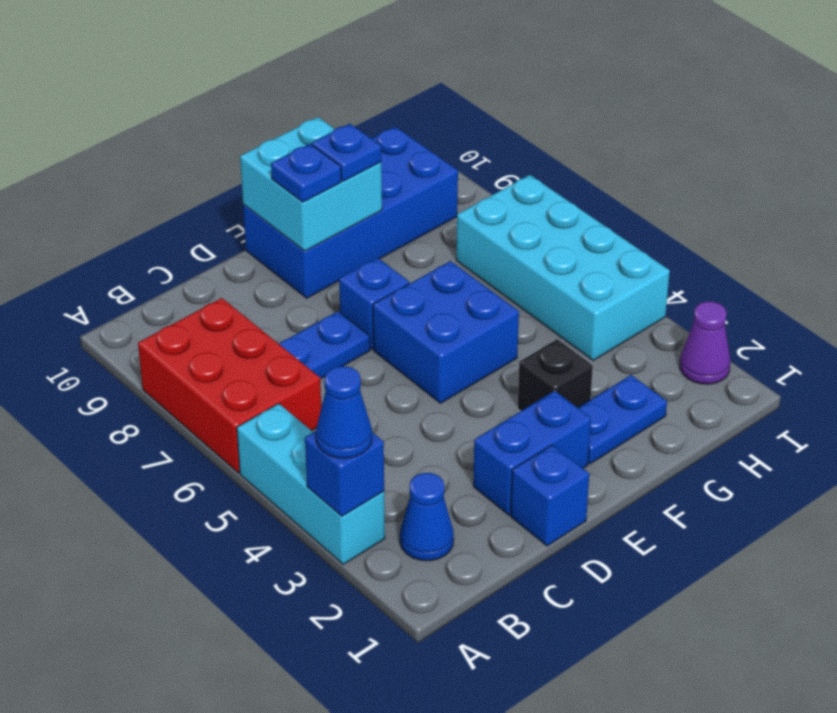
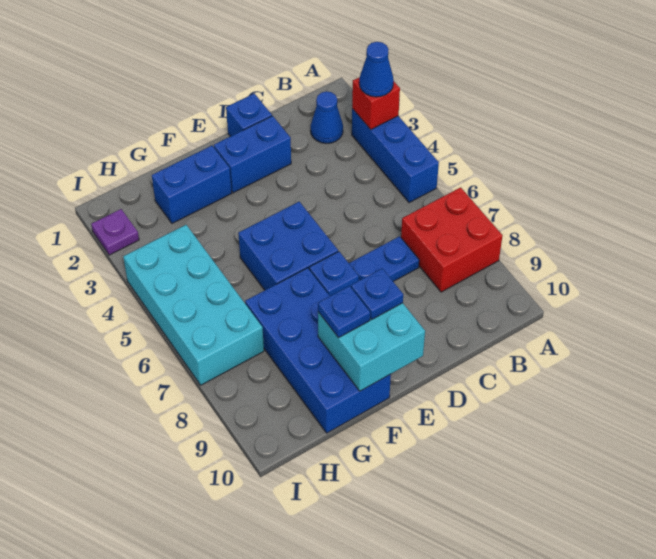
cyan brick A3:A5 level 1 -> blue brick A3:A5 level 1
blue brick A3 level 2 -> red brick A3 level 2
red brick A6:B8 level 1 -> red brick A7:B8 level 1
blue brick E9:H10 level 1 -> blue brick F7:G10 level 1
blue plate F2:G2 level 1 -> blue brick F2:G2 level 1
black brick F3 level 1 -> none
purple cone I2 level 1 -> purple plate I2 level 1

